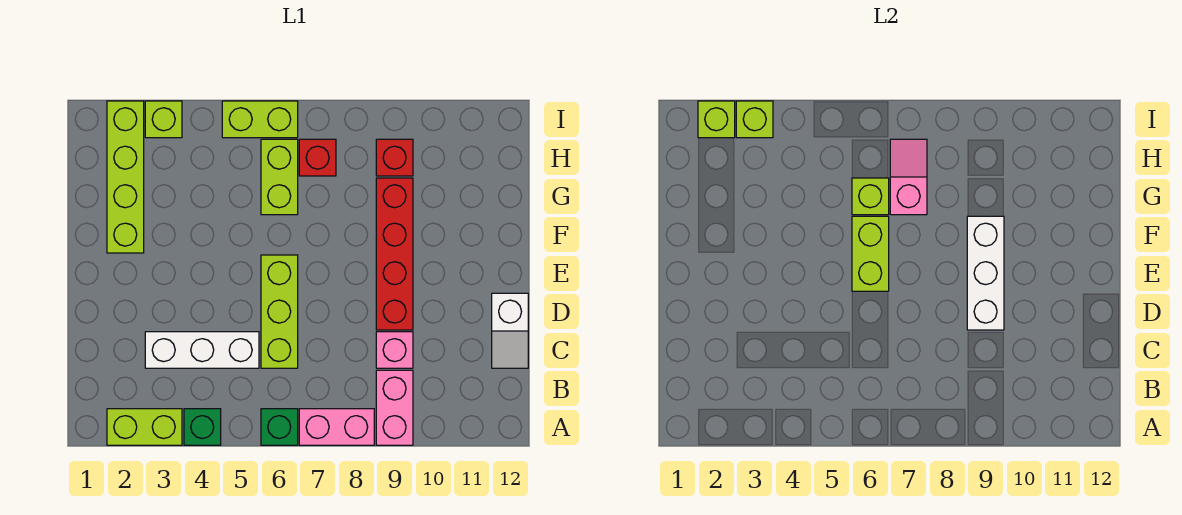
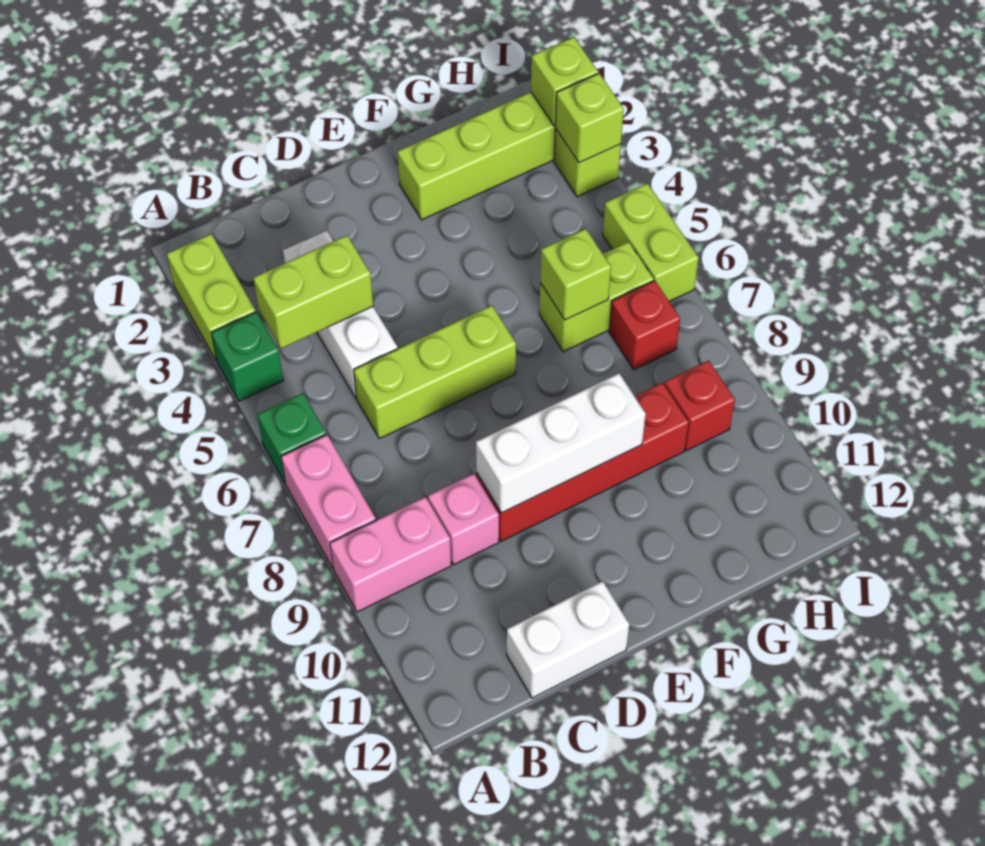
white slope C12:D12 level 1 top D -> white brick C12:D12 level 1
lime brick E6:F6 level 2 -> lime brick B4:C4 level 2
pink slope G7:H7 level 2 top G -> none

